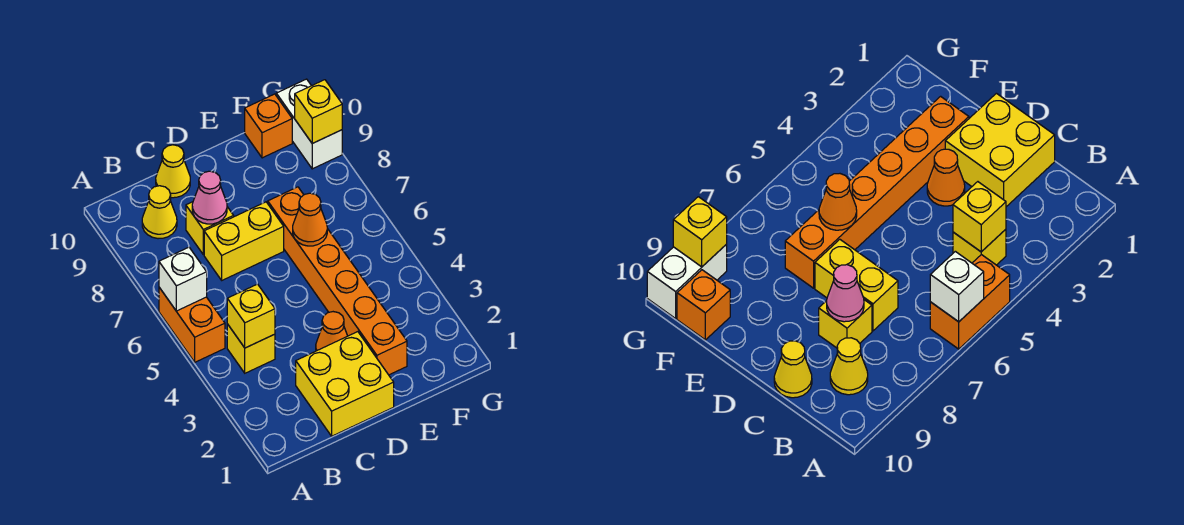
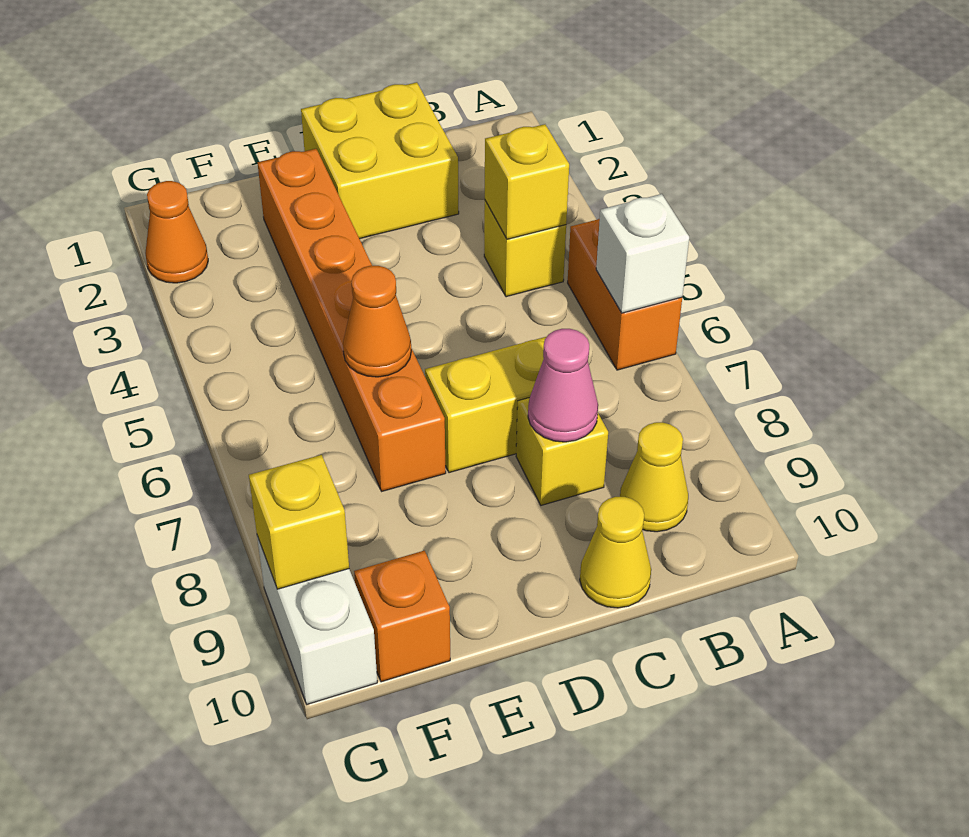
orange cone D3 level 1 -> orange cone G2 level 1

